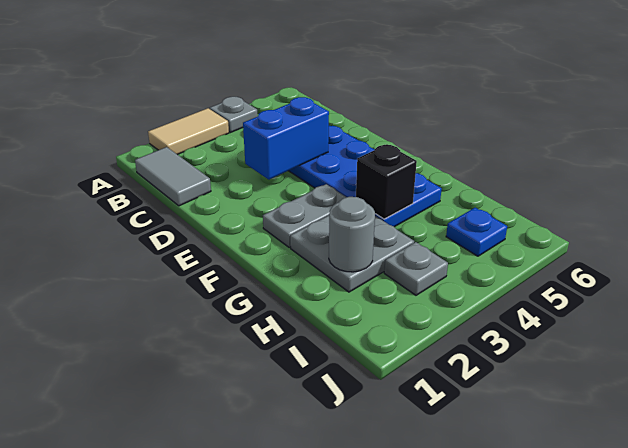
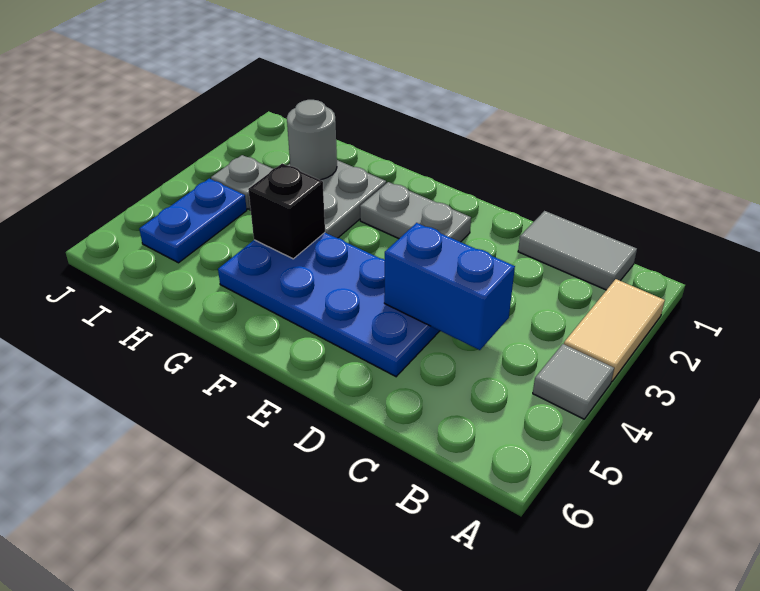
grey plate A4 level 1 -> grey tile A4 level 1
blue brick D3:D4 level 2 -> blue brick C4:D4 level 2
grey plate F2:F3 level 1 -> grey plate E2:F2 level 1
blue plate I5 level 1 -> blue plate I4:I5 level 1

